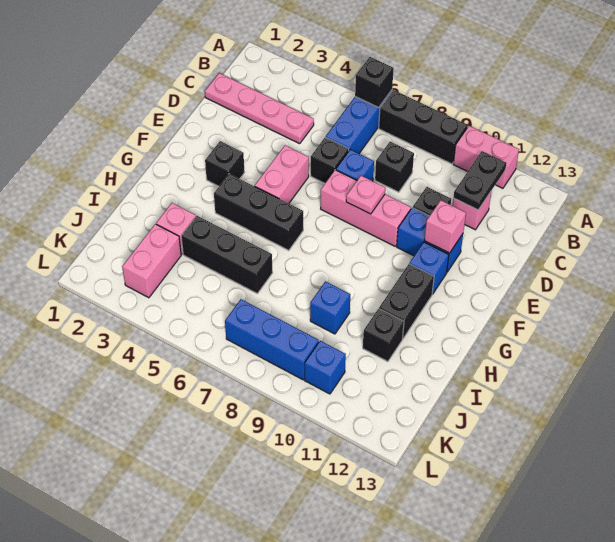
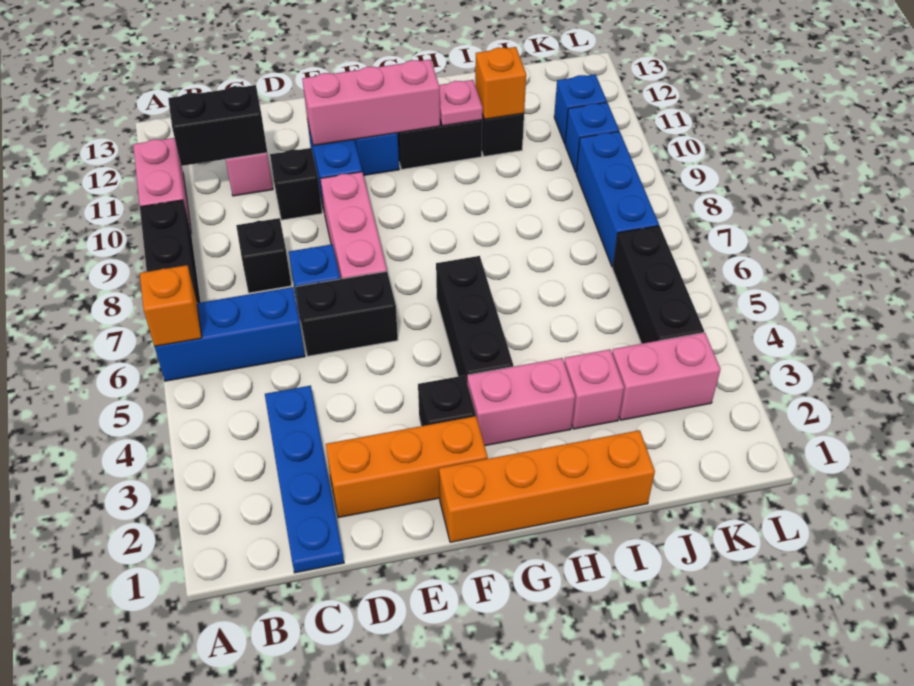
black brick A6 level 2 -> orange brick A6 level 2
black plate B11:C11 level 2 -> black brick B11:C11 level 2
pink plate C1:C4 level 1 -> blue plate C1:C4 level 1
none -> orange brick D2:F2 level 1
black brick D6 level 1 -> black brick D6:E6 level 1
pink brick E5:F5 level 1 -> pink brick G3:H3 level 1
pink plate E8 level 2 -> pink plate H11 level 2
pink brick E11 level 2 -> pink brick E11:G11 level 2
none -> orange brick F1:I1 level 1
black brick I4:I6 level 1 -> black brick K4:K6 level 1
blue brick I9 level 1 -> blue brick K11 level 1
none -> orange brick I11 level 2

